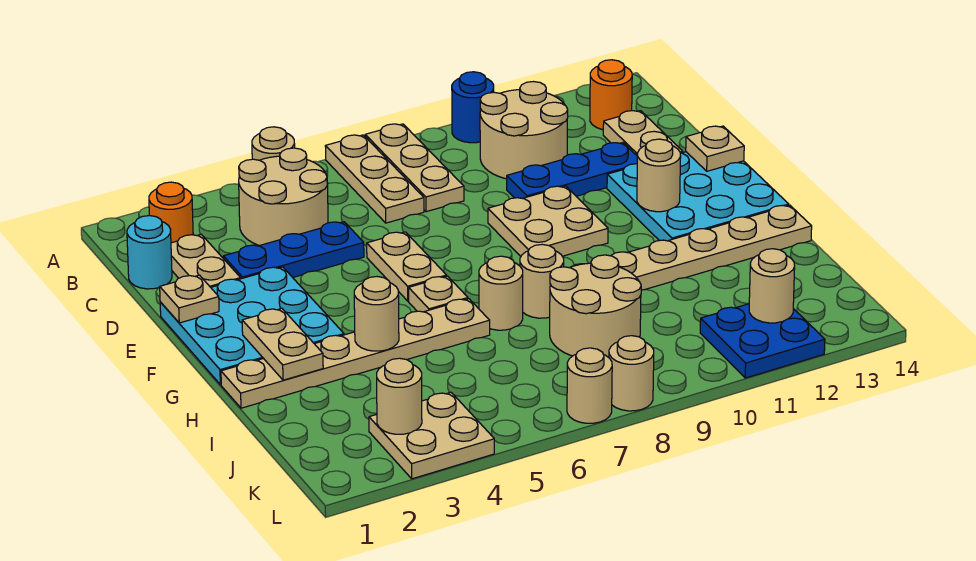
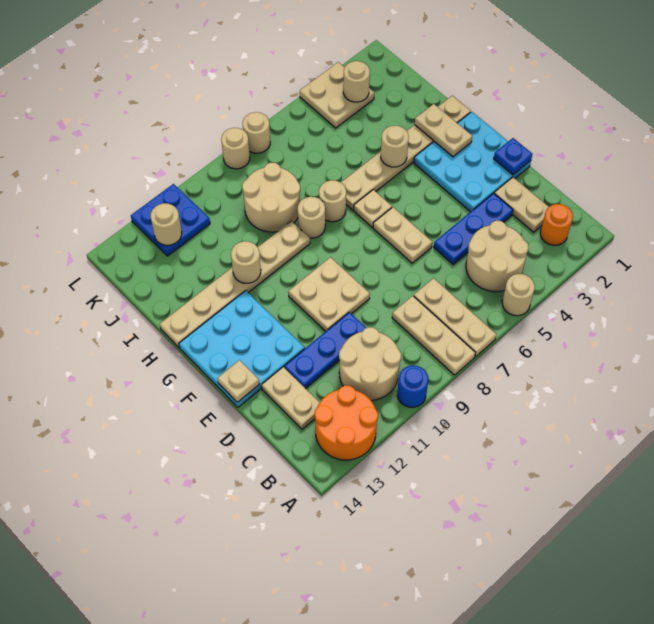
orange round brick B13 level 1 -> orange round brick A12:B13 level 1
cyan round brick C1 level 1 -> none
tan plate E1 level 2 -> blue plate E1 level 2
tan round brick F12 level 2 -> tan round brick H11 level 2

